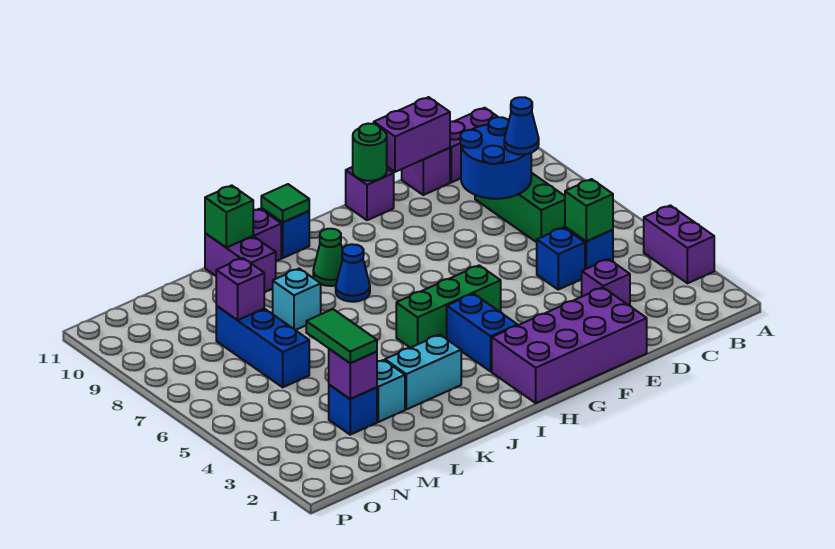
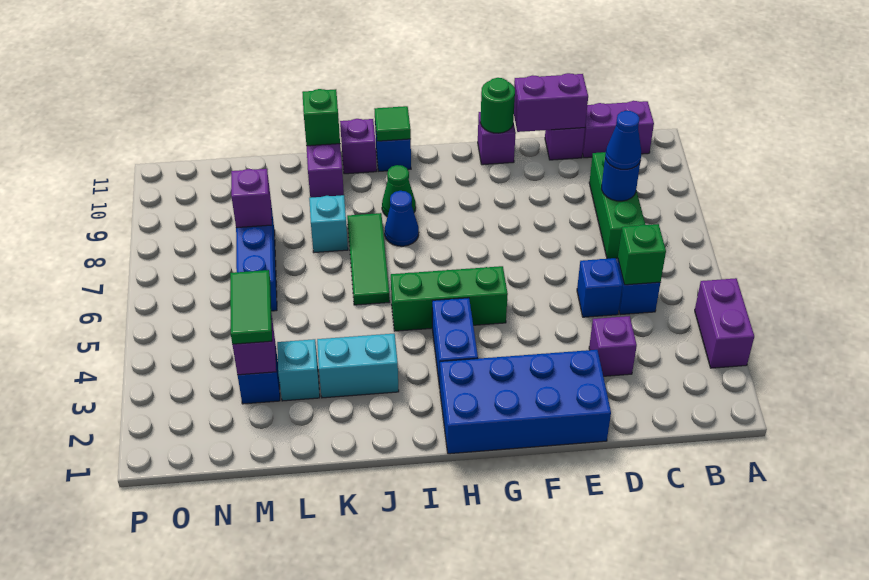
blue round brick C8:D9 level 2 -> blue round brick C8 level 2
purple brick E1:H2 level 1 -> blue brick E1:H2 level 1
none -> green tile J6:J8 level 1

